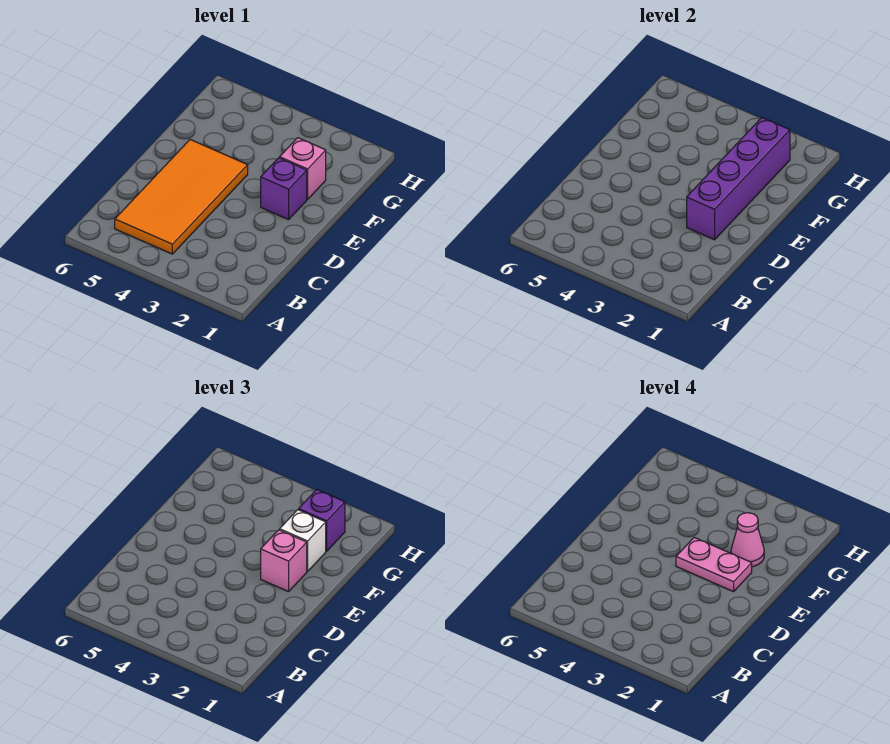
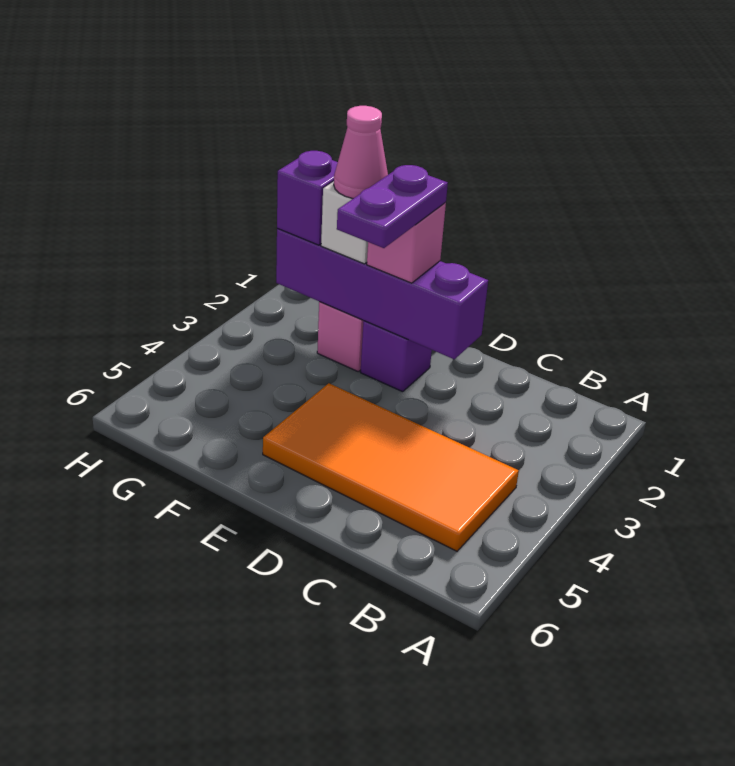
pink plate E2:E3 level 4 -> purple plate E2:E3 level 4

